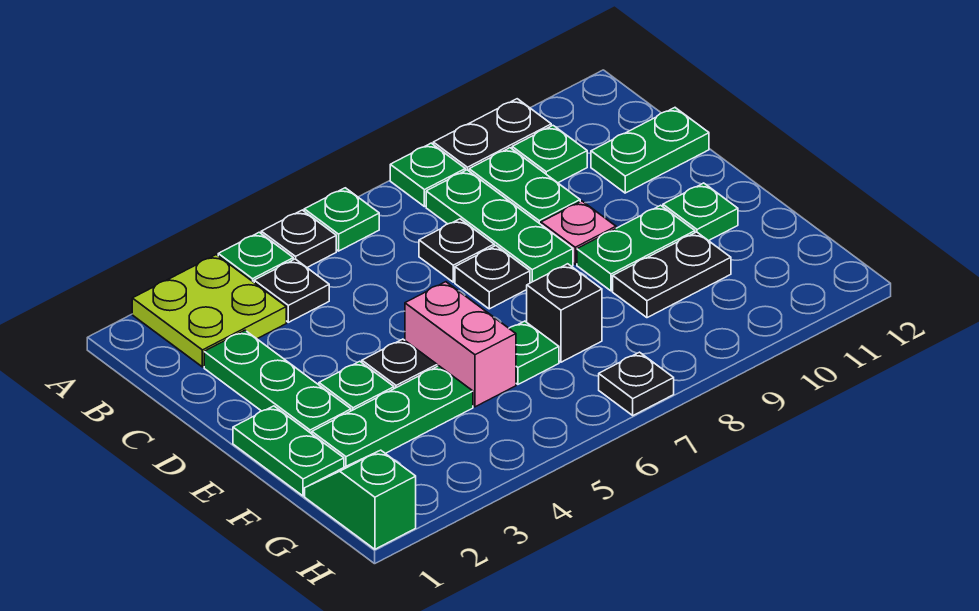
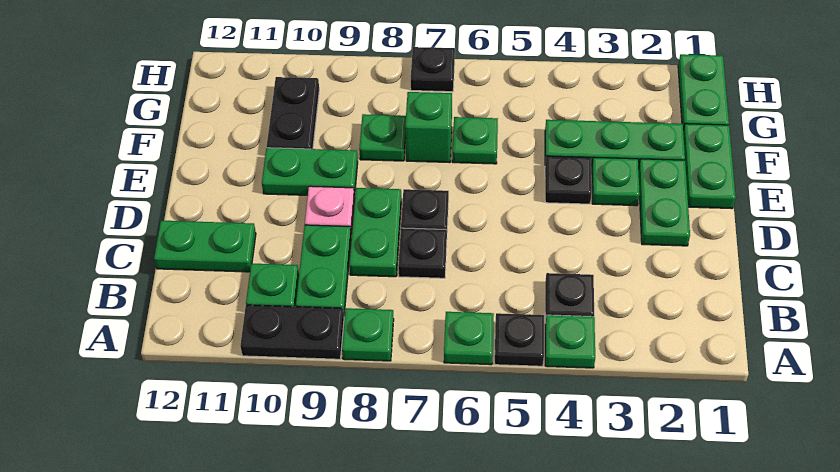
lime plate A2:B3 level 1 -> none
green plate B8:D8 level 1 -> green plate C8:D8 level 1
green plate C2:E2 level 1 -> green plate D2:E2 level 1
pink brick E5:F5 level 1 -> none
green plate E11 level 1 -> green plate F8 level 1
black brick F7 level 1 -> green brick F7 level 1
black plate F9:F10 level 1 -> black plate F10:G10 level 1
green slope G1:H1 level 1 top H -> green plate G1:H1 level 1

